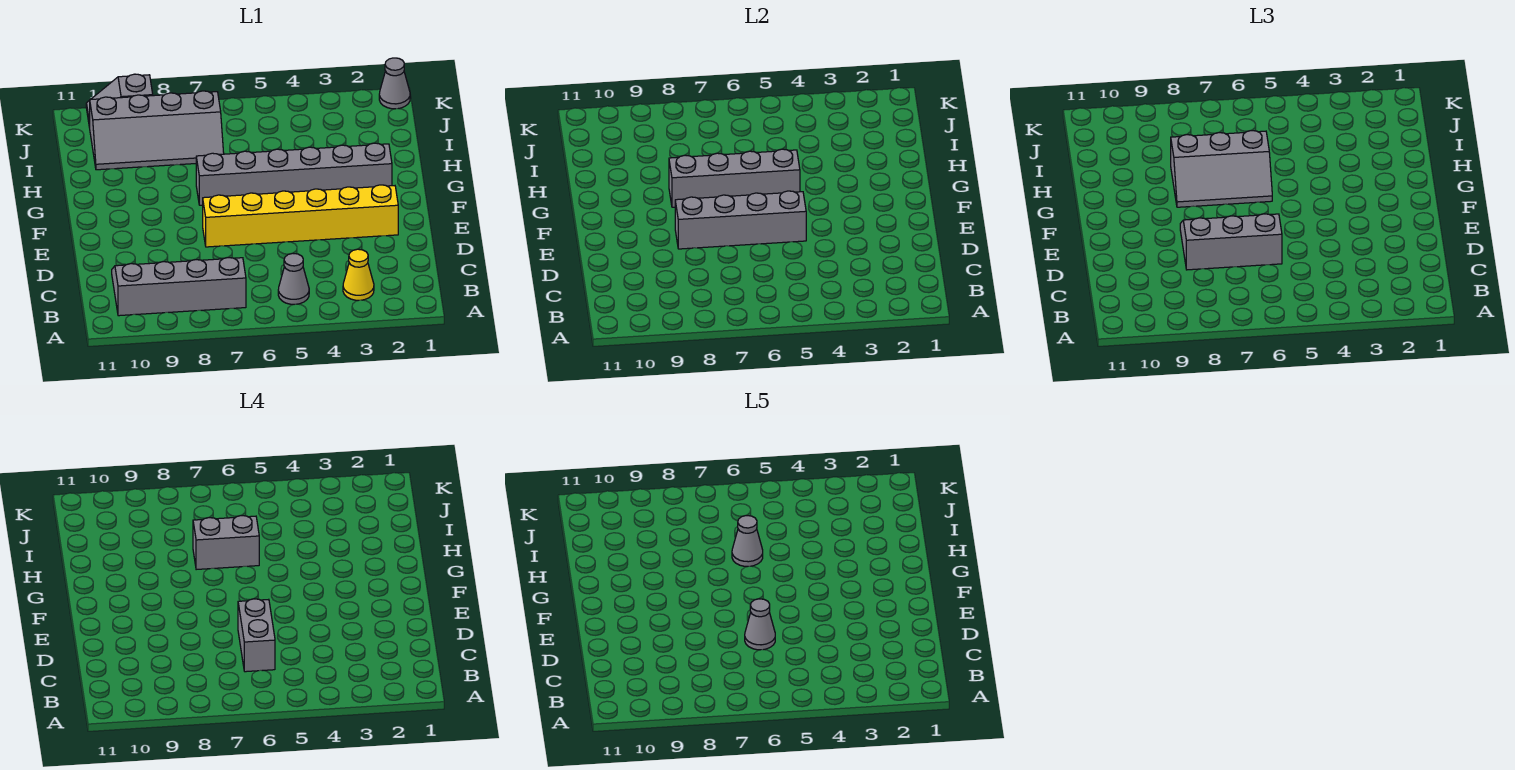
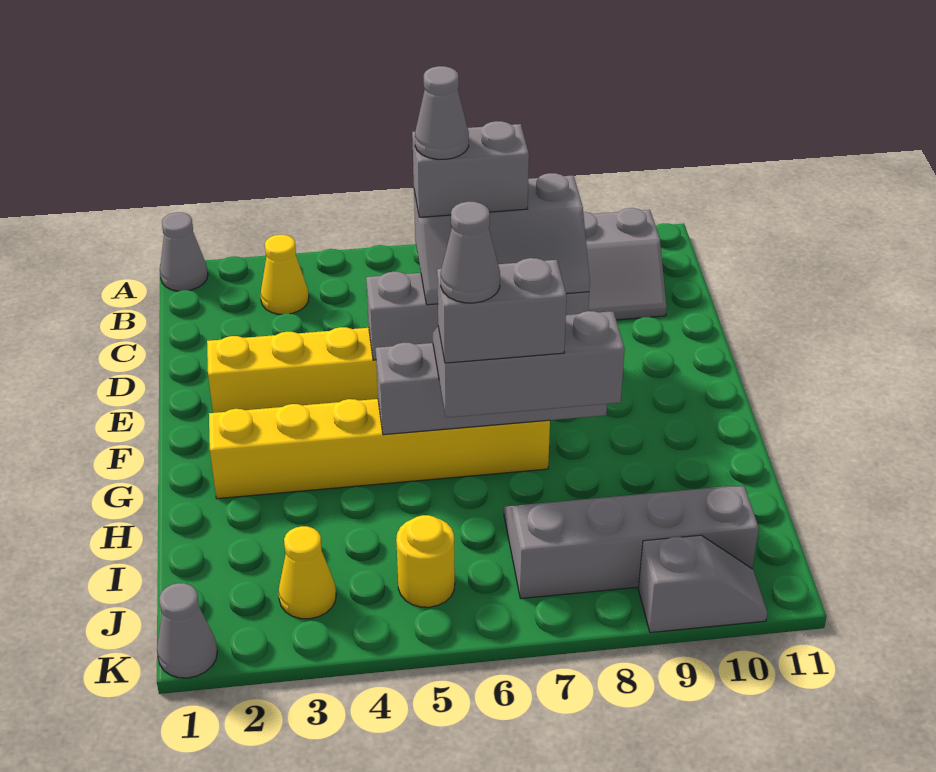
grey cone B5 level 1 -> grey cone A1 level 1
grey brick C6:D6 level 4 -> grey brick D6:D7 level 4
grey brick G2:G7 level 1 -> yellow brick G2:G7 level 1
none -> yellow cone J3 level 1
none -> yellow round brick J5 level 1

